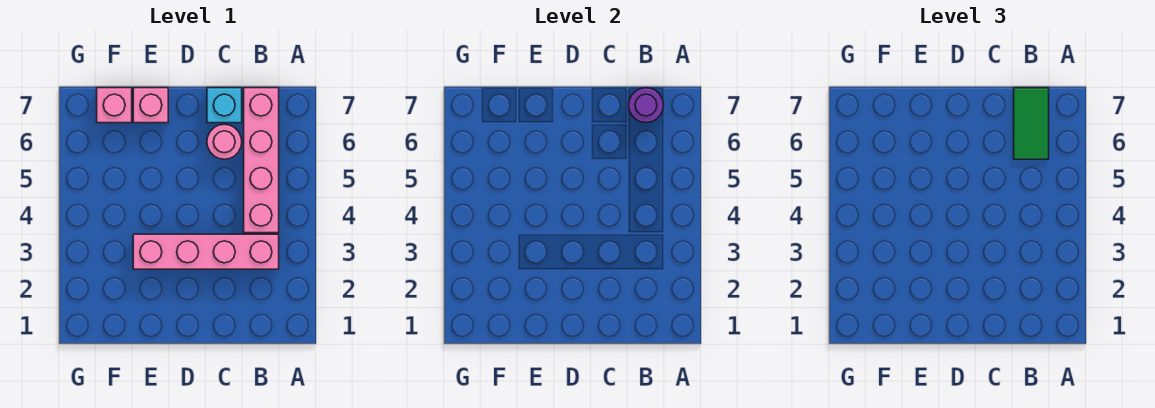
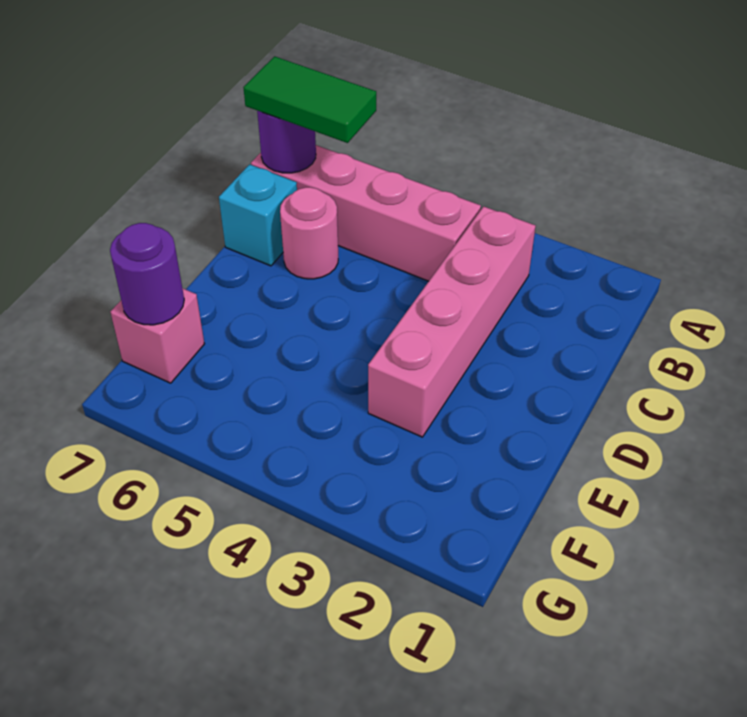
pink brick E7 level 1 -> none
none -> purple round brick F7 level 2

